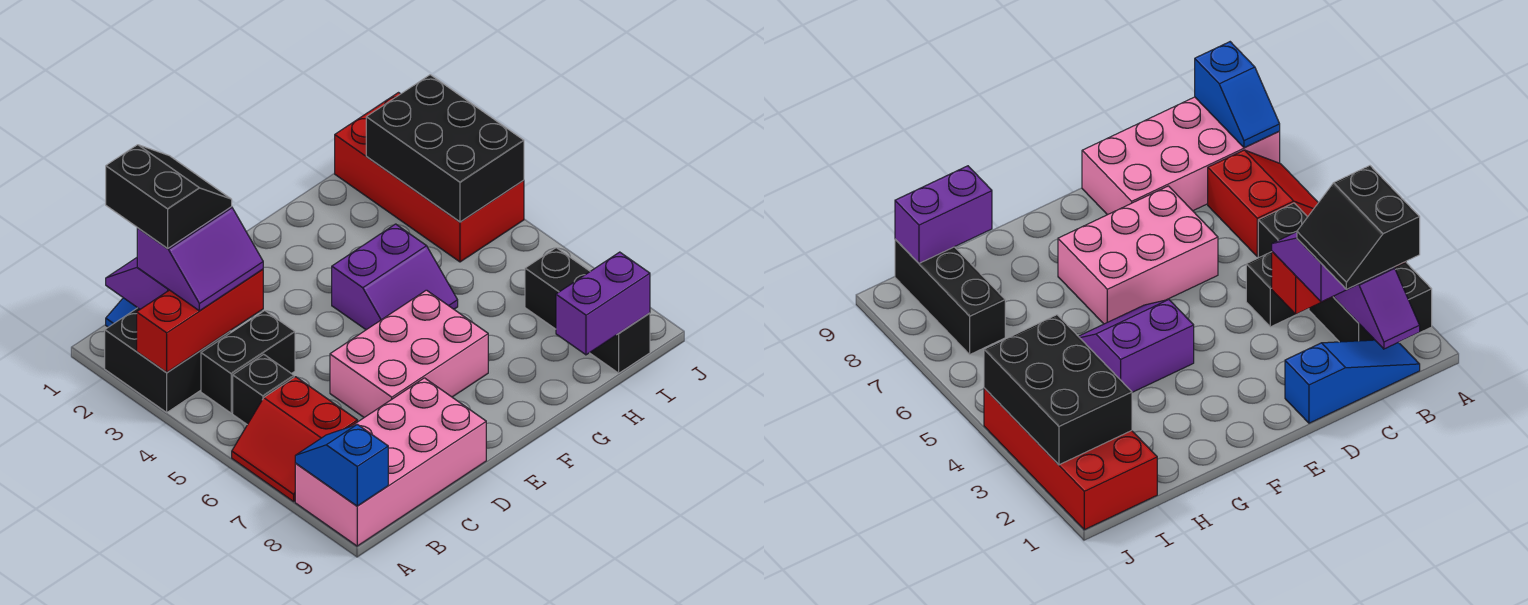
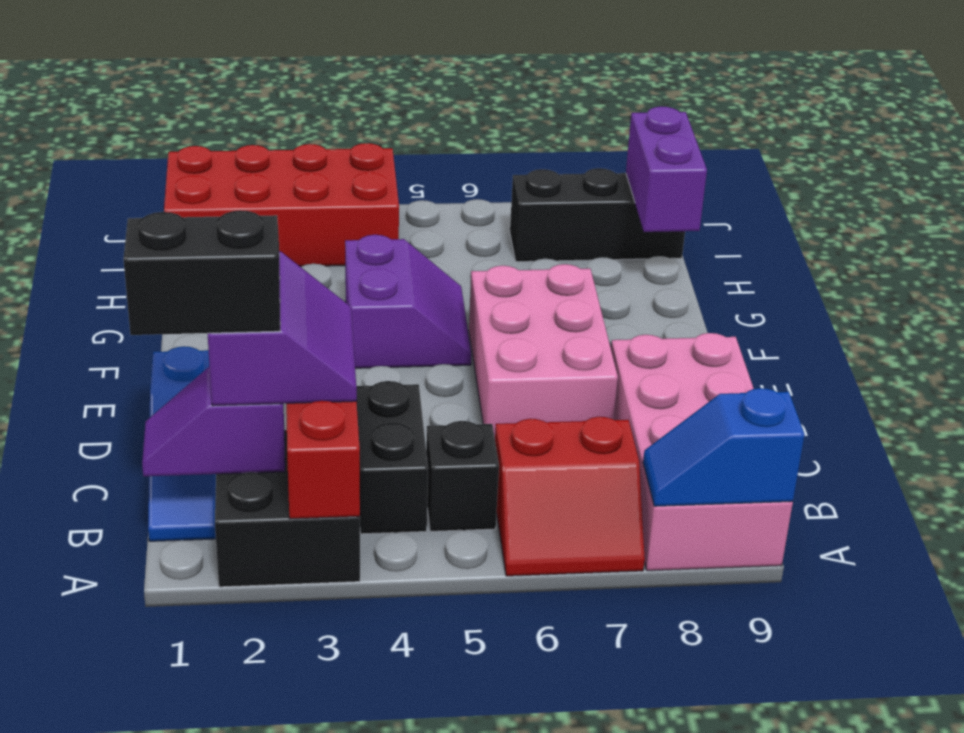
black brick I2:J4 level 2 -> none

